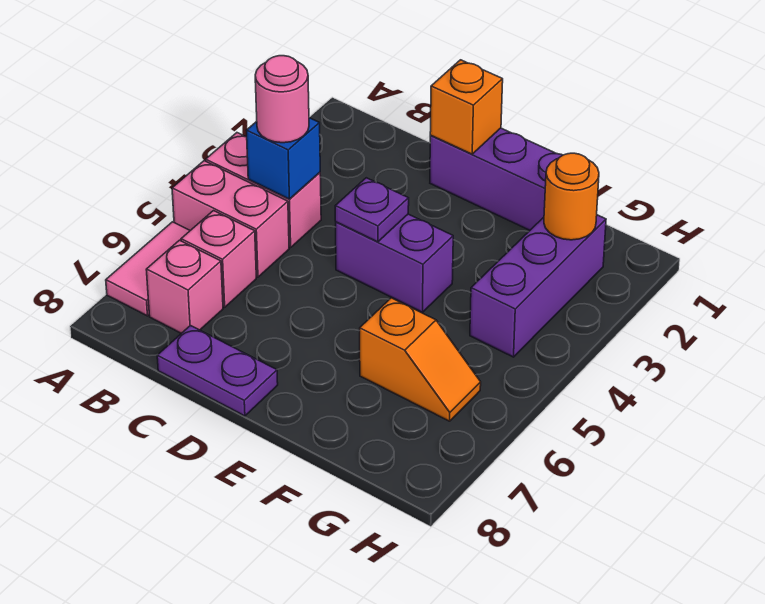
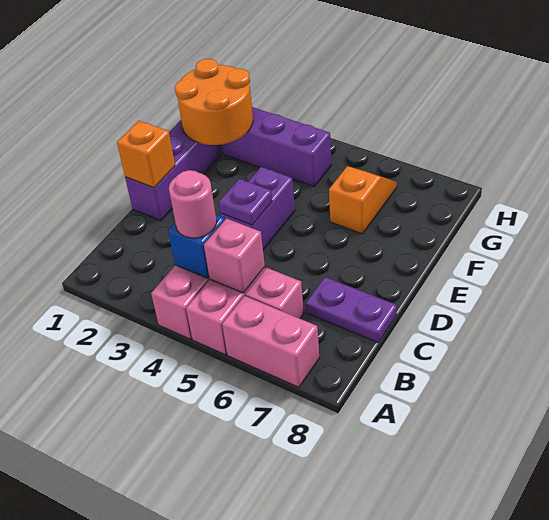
pink tile A6:A7 level 1 -> pink brick A6:A7 level 1
pink brick B7 level 1 -> pink brick B5 level 2
purple plate C8:D8 level 1 -> purple plate C7:C8 level 1
orange round brick G2 level 2 -> orange round brick F1:G2 level 2

